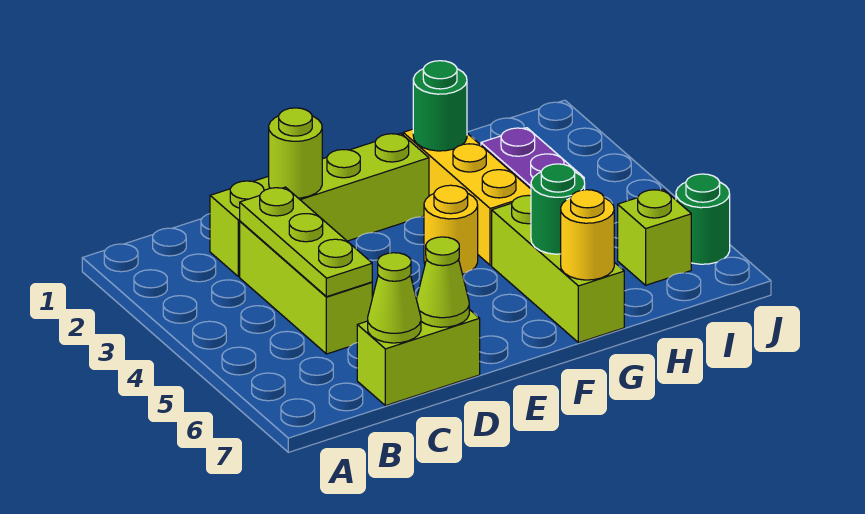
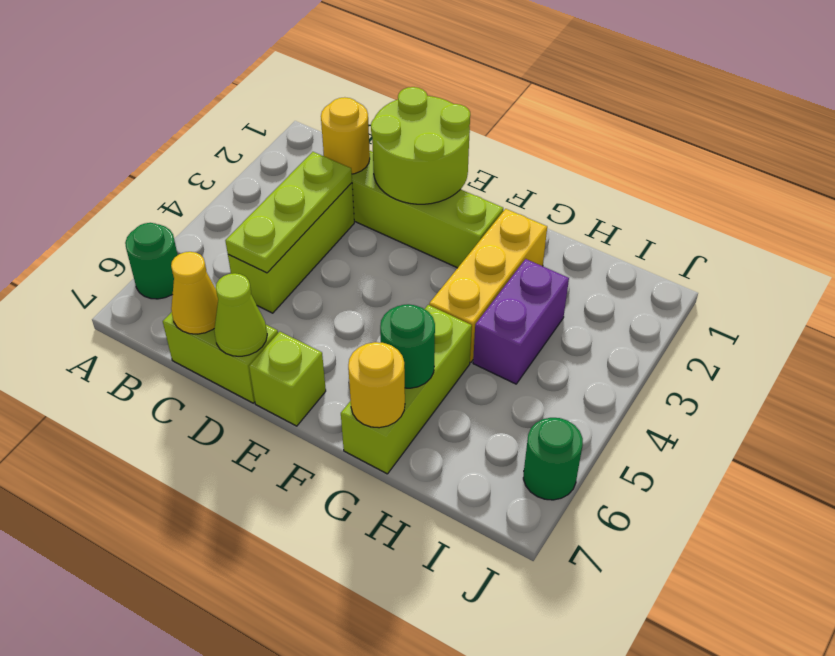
lime cone C7 level 2 -> yellow cone C7 level 2
lime round brick D2 level 2 -> lime round brick D1:E2 level 2
yellow round brick F4 level 1 -> yellow round brick C2 level 2
green round brick G2 level 2 -> green round brick A6 level 1
lime brick I6 level 1 -> lime brick E7 level 1

